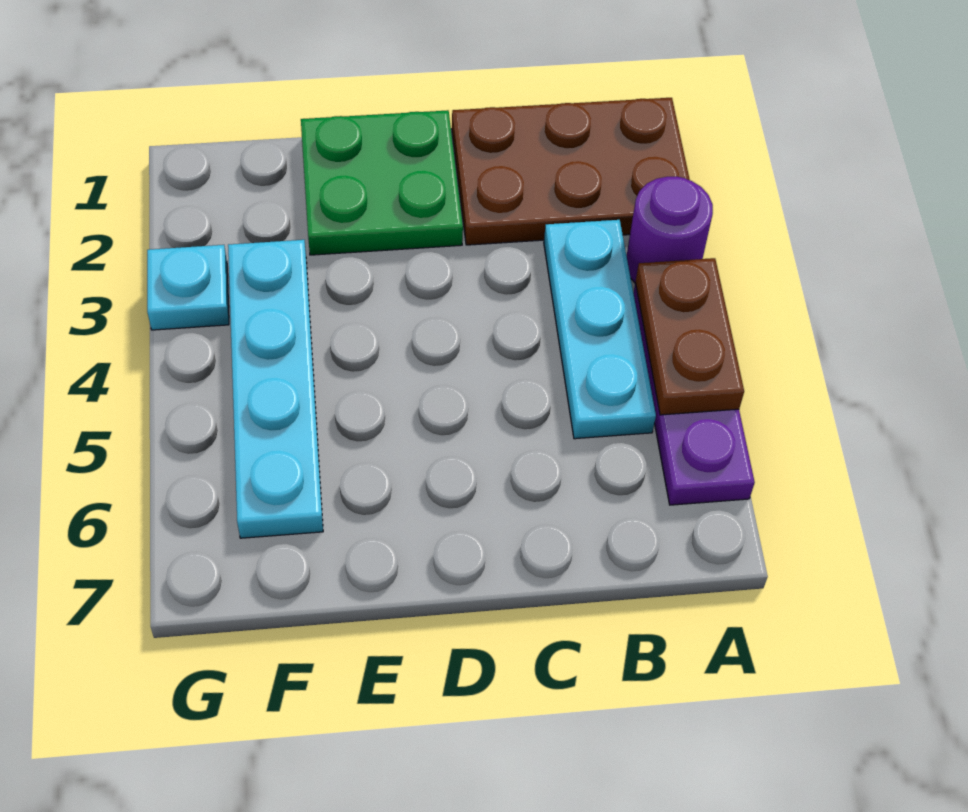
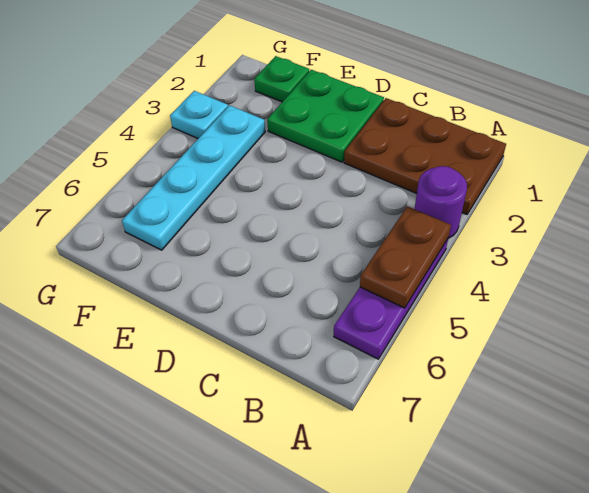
cyan plate B3:B5 level 1 -> none
none -> green plate F1 level 1

